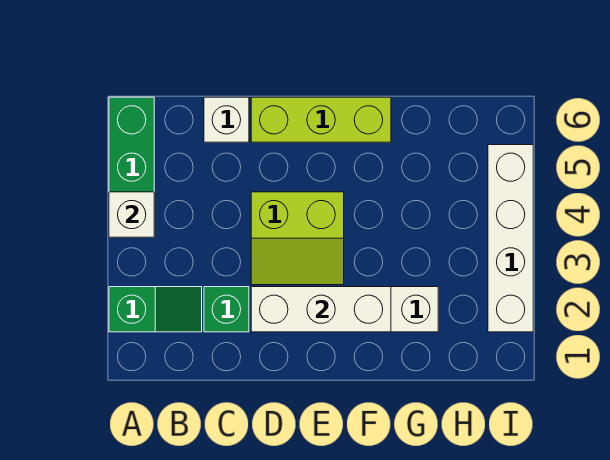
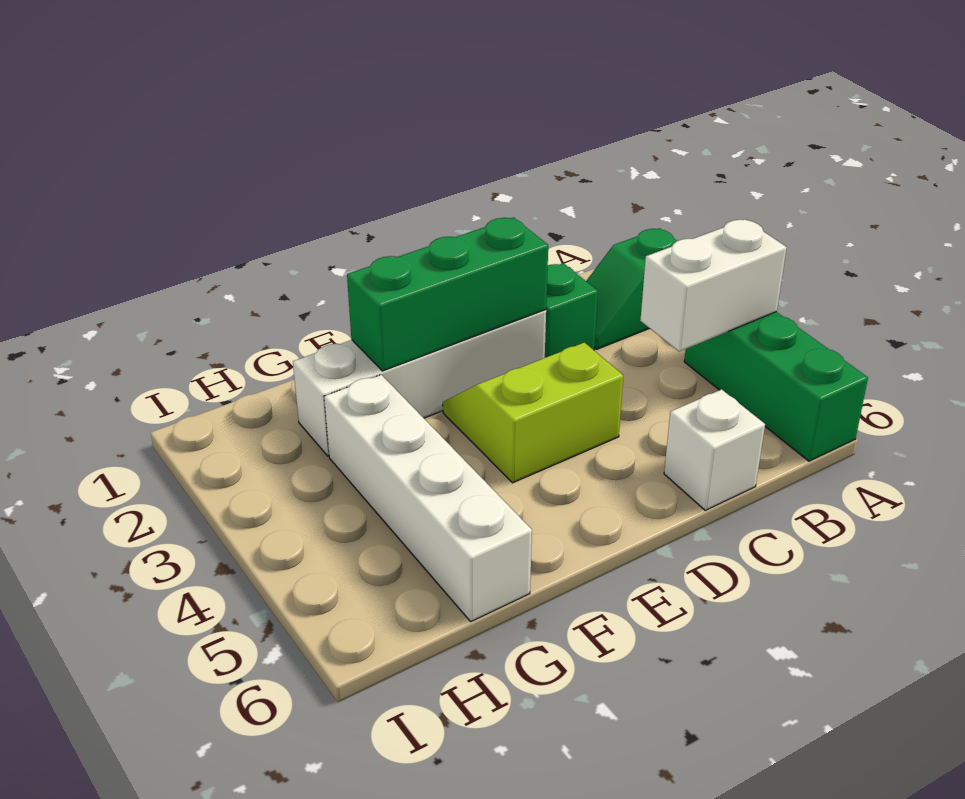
white brick A4 level 2 -> white brick A4:B4 level 2
white brick D2:F2 level 2 -> green brick D2:F2 level 2
lime brick D6:F6 level 1 -> none
white brick I2:I5 level 1 -> white brick G3:G6 level 1

